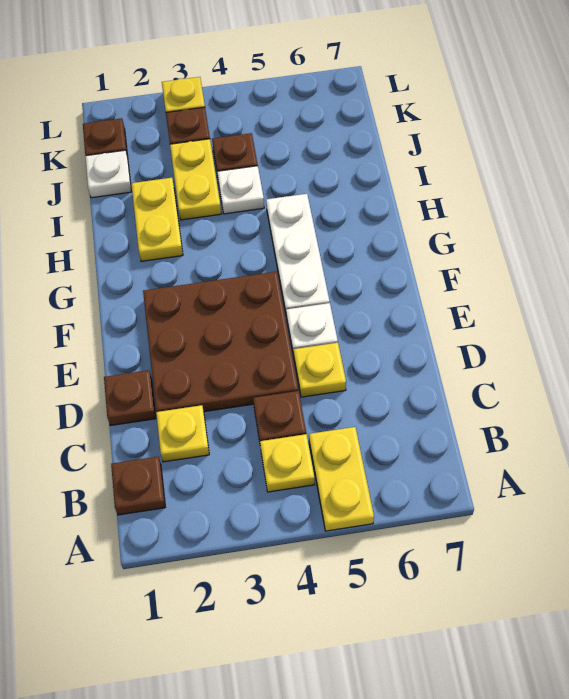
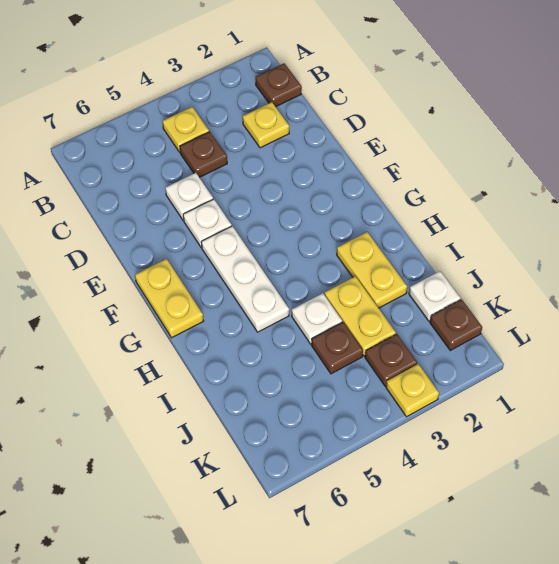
yellow plate A5:B5 level 1 -> yellow plate F7:G7 level 1
brown plate D1 level 1 -> none
brown plate D2:F4 level 1 -> none
yellow plate D5 level 1 -> white plate D5 level 1

